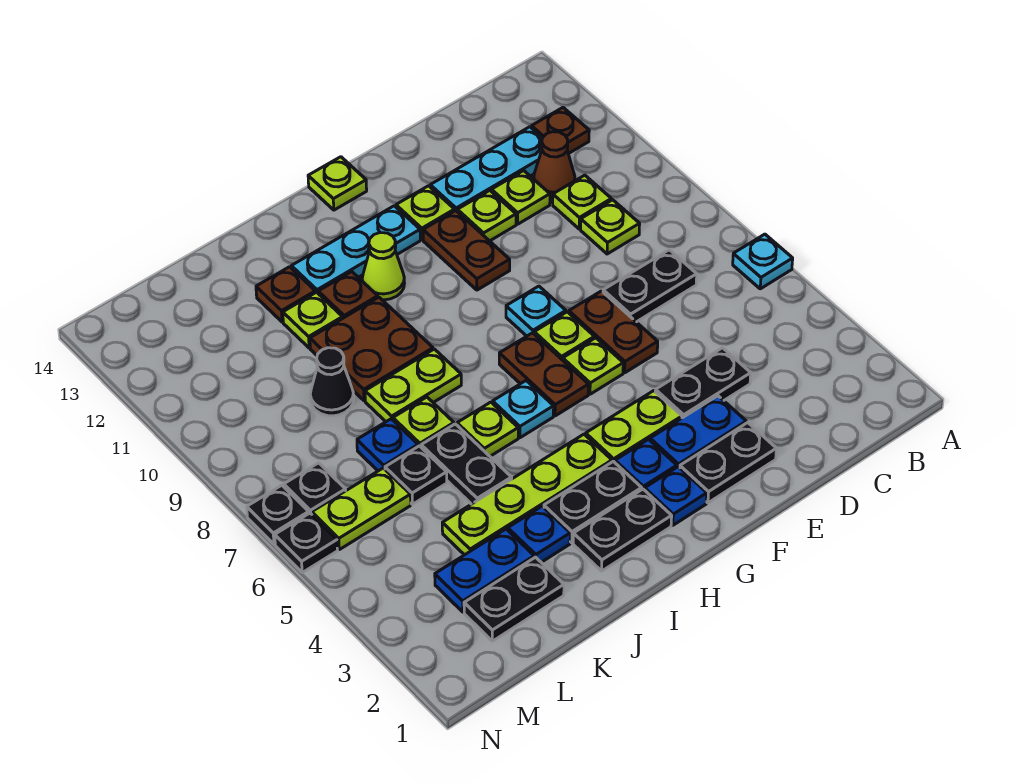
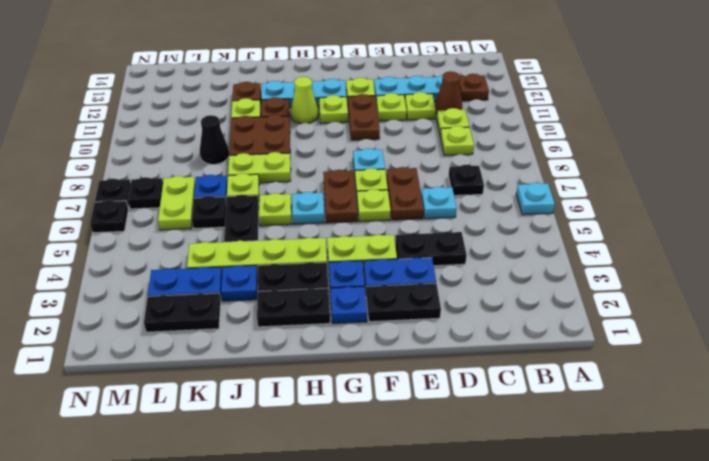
black plate C7:D7 level 1 -> black plate C7 level 1
none -> cyan plate D6 level 1
lime plate G14 level 1 -> lime plate G11 level 1
lime plate L6:M6 level 1 -> lime plate L6:L7 level 1

